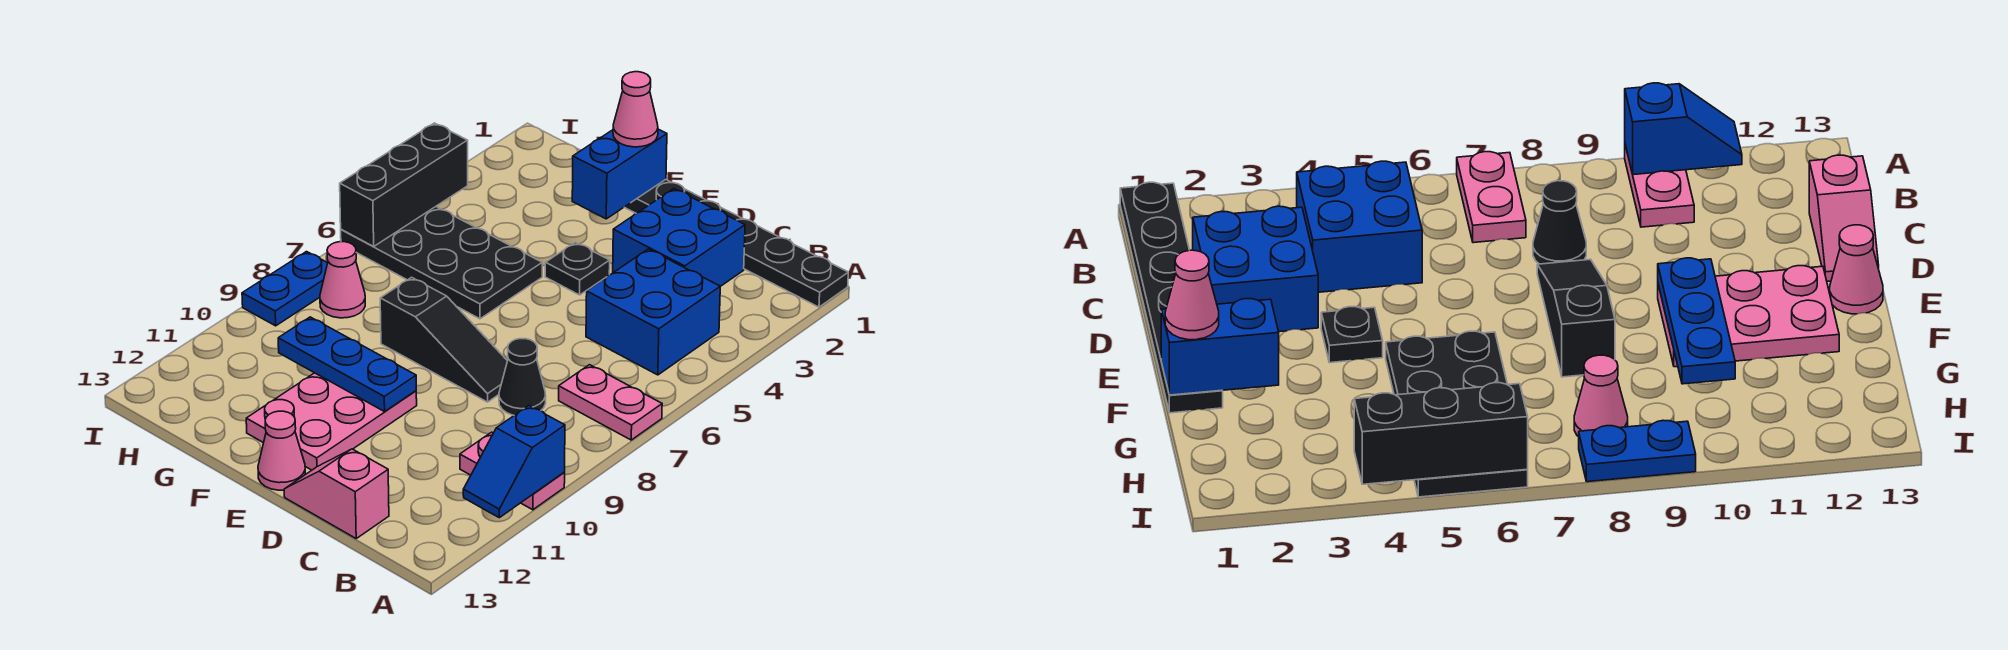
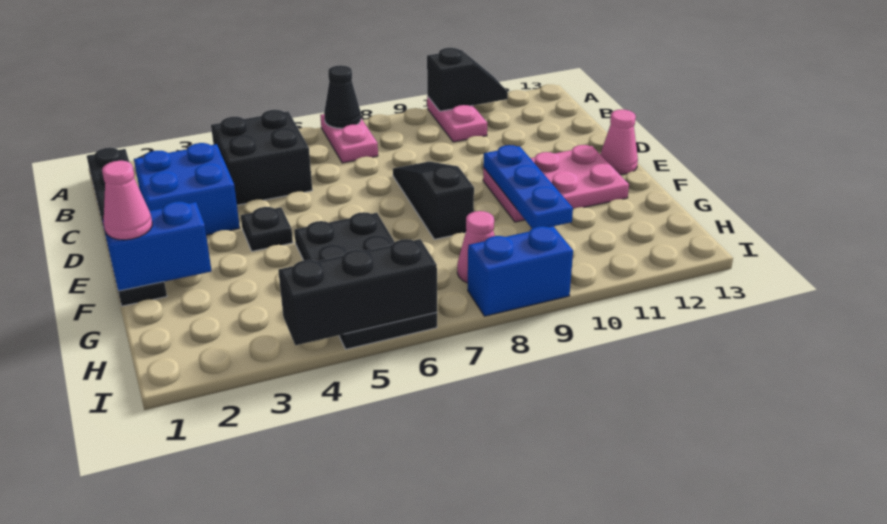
blue slope A10:A11 level 2 top 10 -> black slope A10:A11 level 2 top 10
blue brick B4:C5 level 1 -> black brick B4:C5 level 1
black cone C8 level 1 -> black cone A7 level 2
pink slope C13:D13 level 1 top C -> none
blue plate I8:I9 level 1 -> blue brick I8:I9 level 1

